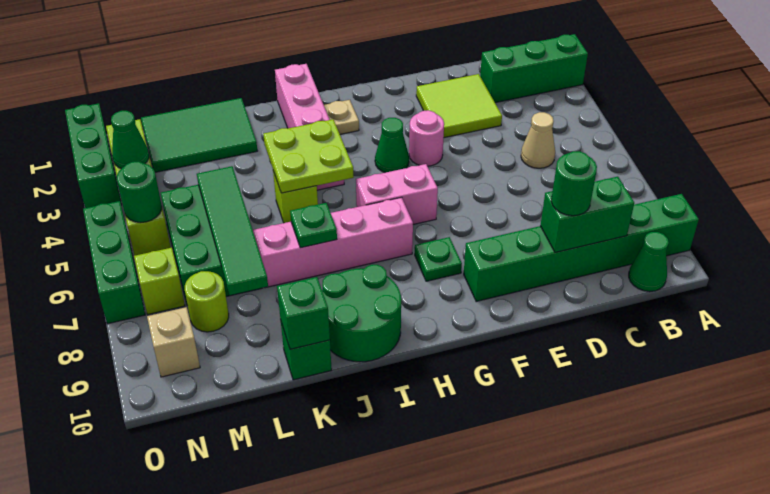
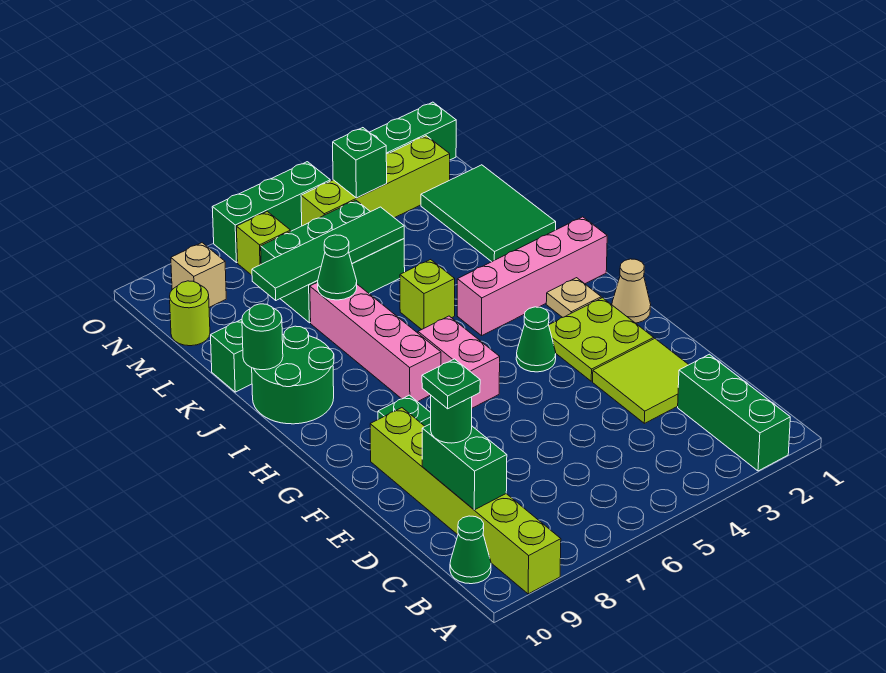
green brick A9:F9 level 1 -> lime brick A9:F9 level 1
tan cone C5 level 1 -> tan cone G1 level 1
pink round brick F4 level 1 -> none
lime plate I4:J5 level 2 -> lime plate F2:G3 level 1
green plate J7 level 2 -> green plate D9 level 4
green brick K10 level 2 -> green brick N4 level 2
lime round brick M8 level 1 -> lime round brick M10 level 1
green cone N3 level 2 -> green cone K7 level 2
green round brick N5 level 2 -> green round brick J10 level 2

